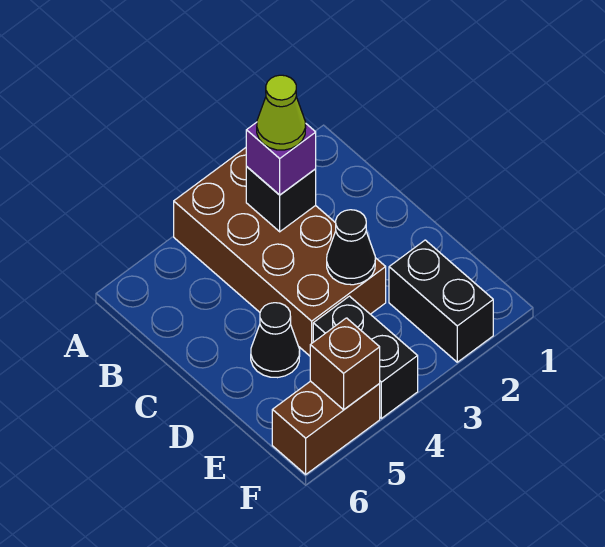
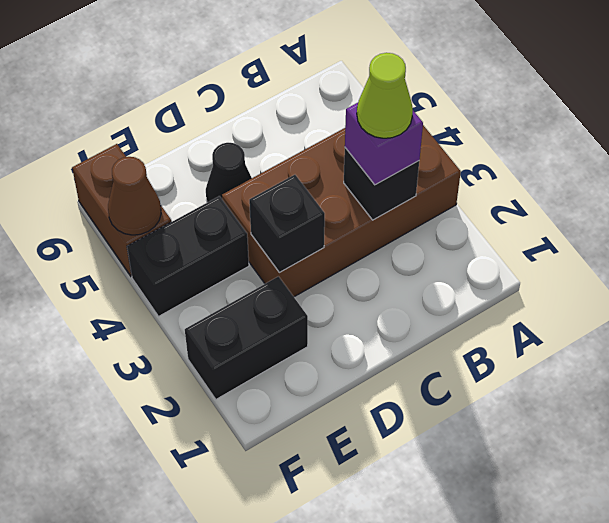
black cone D3 level 2 -> black brick D3 level 2
brown brick F5 level 2 -> brown cone F5 level 2

